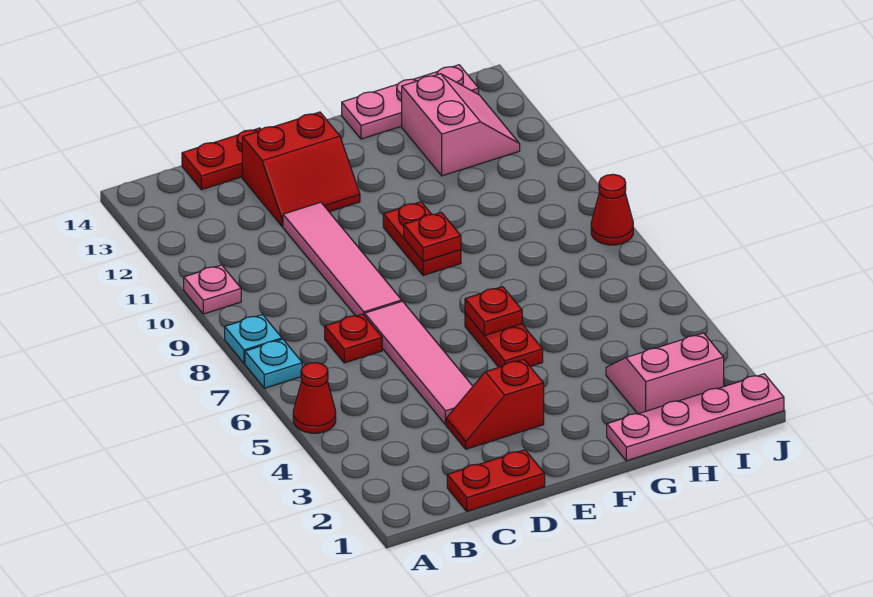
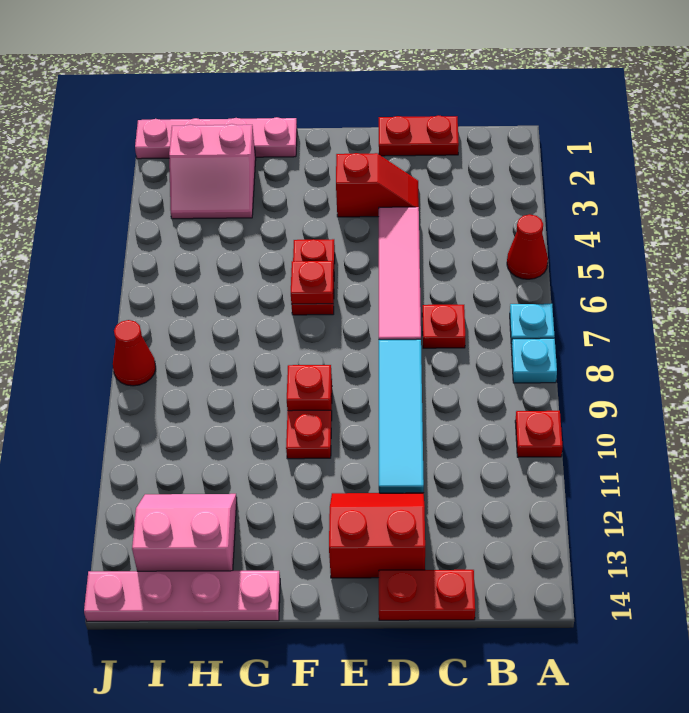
pink plate A10 level 1 -> red plate A10 level 1
pink tile D8:D11 level 1 -> cyan tile D8:D11 level 1
pink plate G14:I14 level 1 -> pink plate G14:J14 level 1
pink slope H12:I13 level 1 top H -> pink slope H12:I13 level 1 top 13

